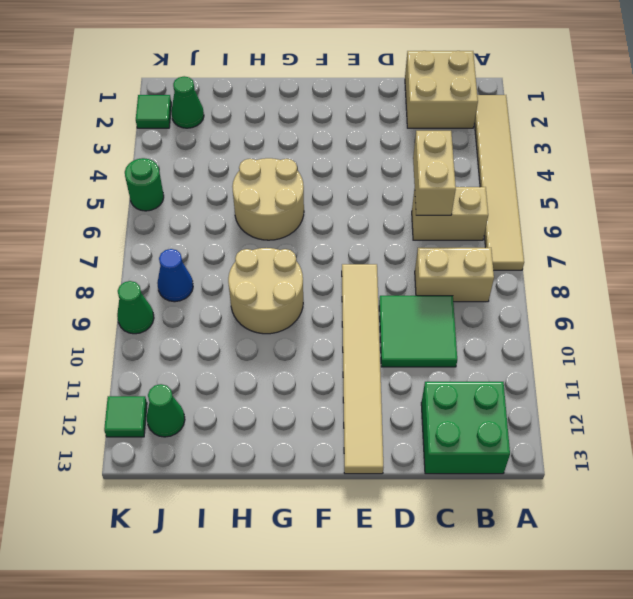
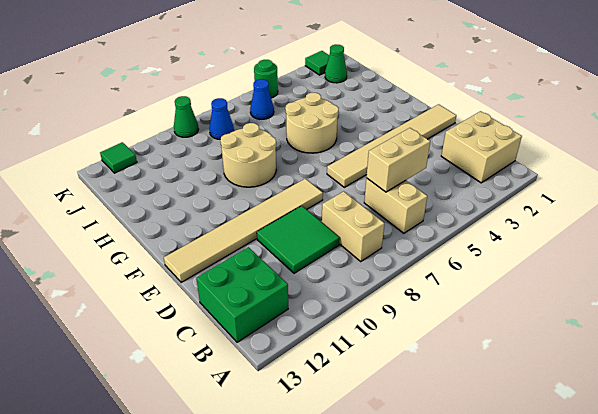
tan tile A2:A7 level 1 -> tan tile E1:E6 level 1
none -> blue cone J6 level 1
green cone J12 level 1 -> none

